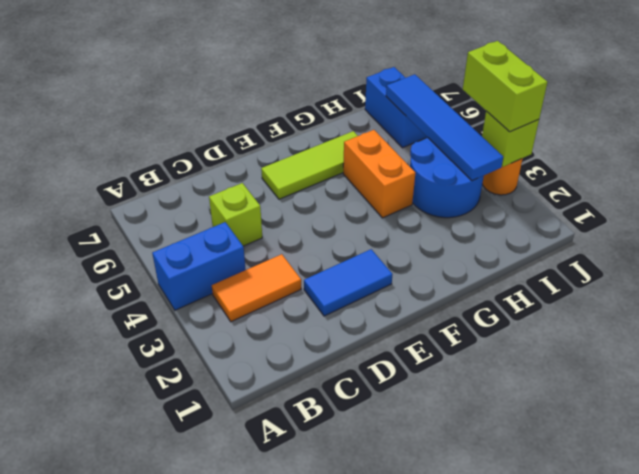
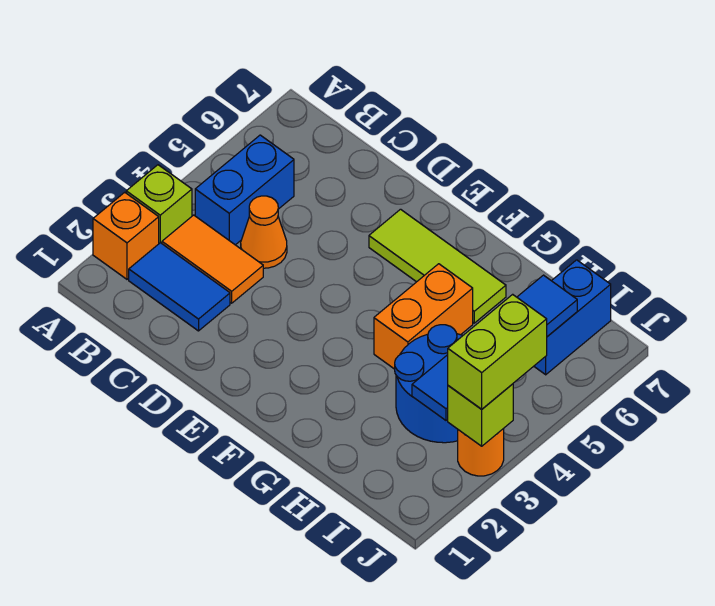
none -> orange brick A2 level 1
blue brick A4:B4 level 1 -> blue brick B4:B5 level 1
none -> orange cone C4 level 1
lime brick C5 level 1 -> lime brick A3 level 1
blue tile D2:E2 level 1 -> blue tile B2:C2 level 1

